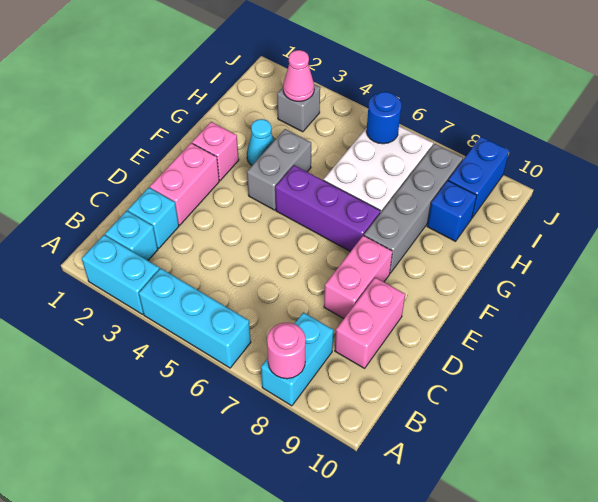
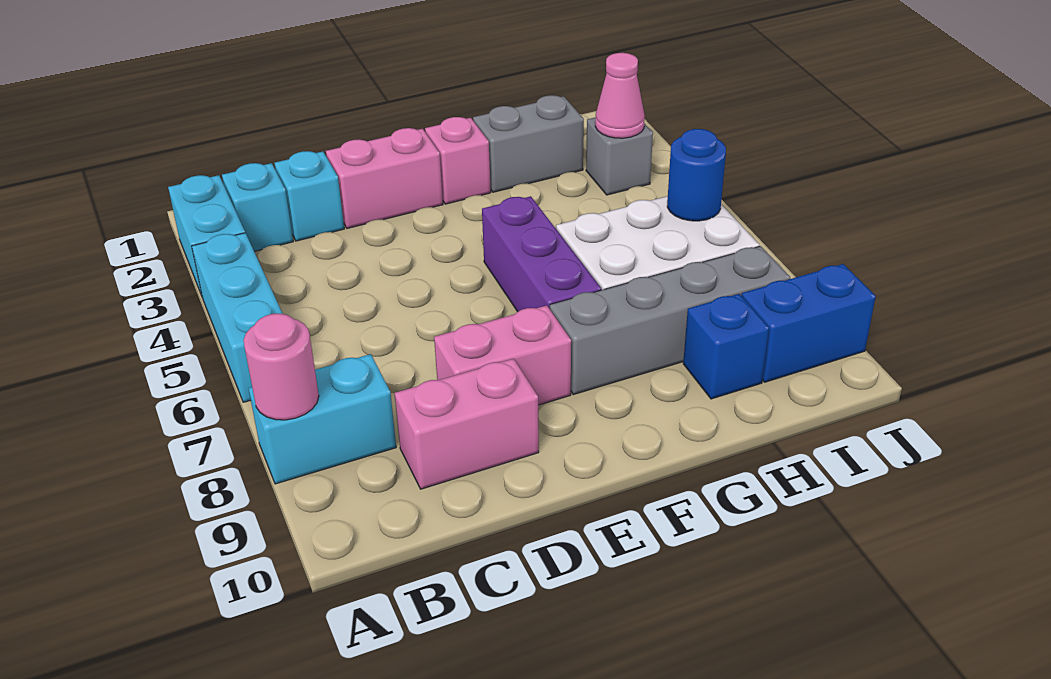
grey brick F4:G4 level 1 -> grey brick G2:H2 level 1
cyan cone G3 level 1 -> none

